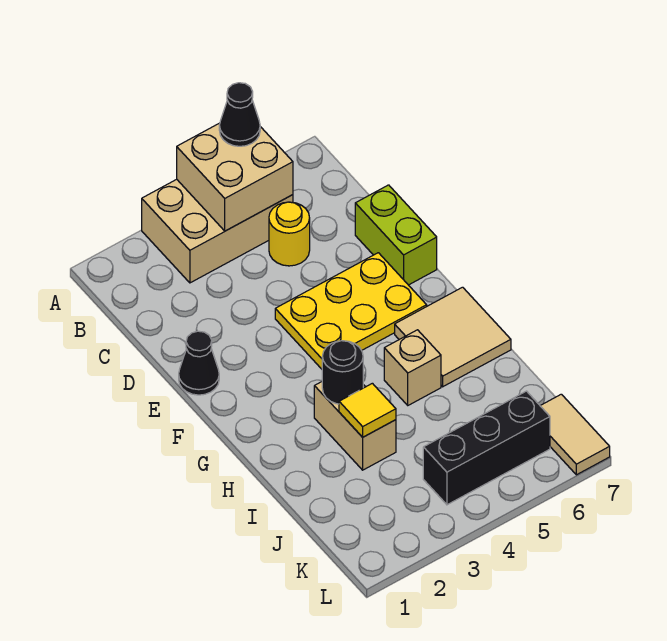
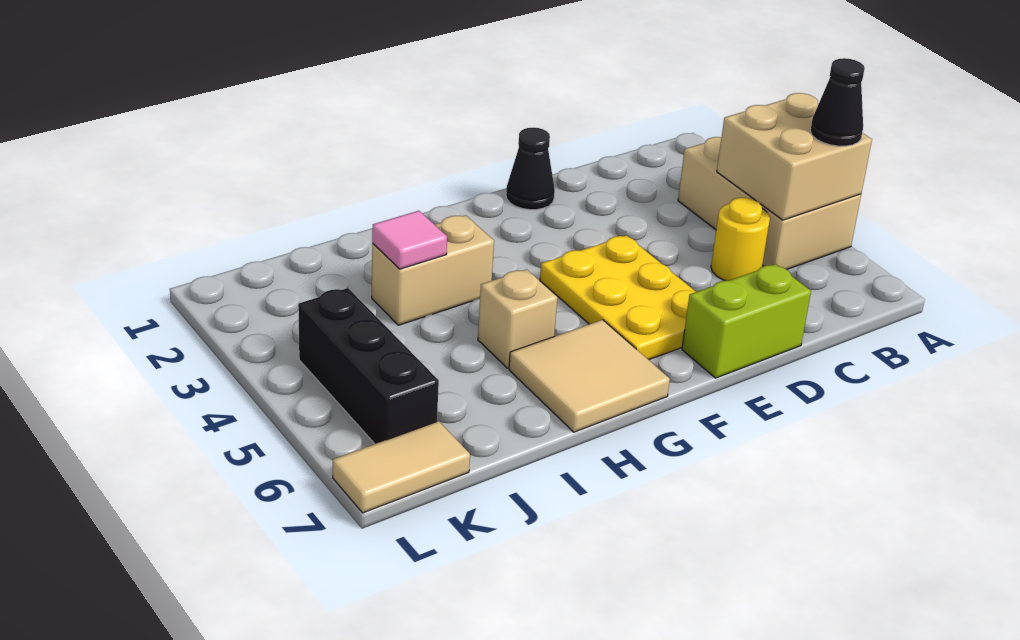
black round brick H3 level 2 -> none
yellow tile I3 level 2 -> pink tile I3 level 2

